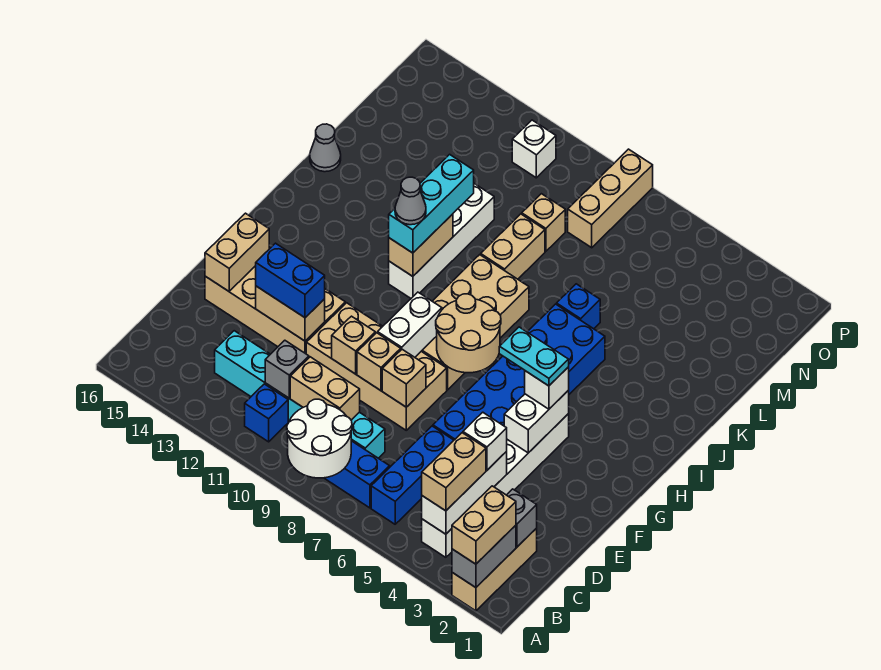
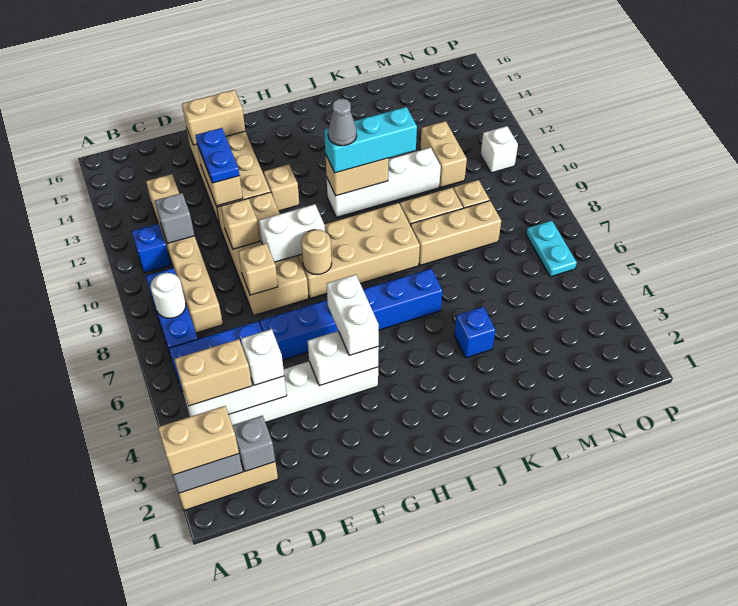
white round brick A8:B9 level 2 -> white round brick B8 level 2
cyan brick C8:C13 level 1 -> tan brick C8:C13 level 1
tan brick C9:C10 level 2 -> tan brick M11:M12 level 1
blue brick E5:J6 level 1 -> blue brick E6:J6 level 1
tan brick E9 level 2 -> tan brick G12 level 1
blue brick E12:E13 level 3 -> blue plate E12:E13 level 3
white brick G4 level 3 -> white brick G4:G5 level 3
cyan plate G4:G5 level 4 -> cyan plate O6:O7 level 1
tan round brick G7:H8 level 2 -> tan round brick G8 level 2
blue brick K6 level 1 -> blue brick K4 level 1
grey cone K16 level 1 -> none
tan brick N8:P8 level 1 -> tan brick K8:M8 level 1

